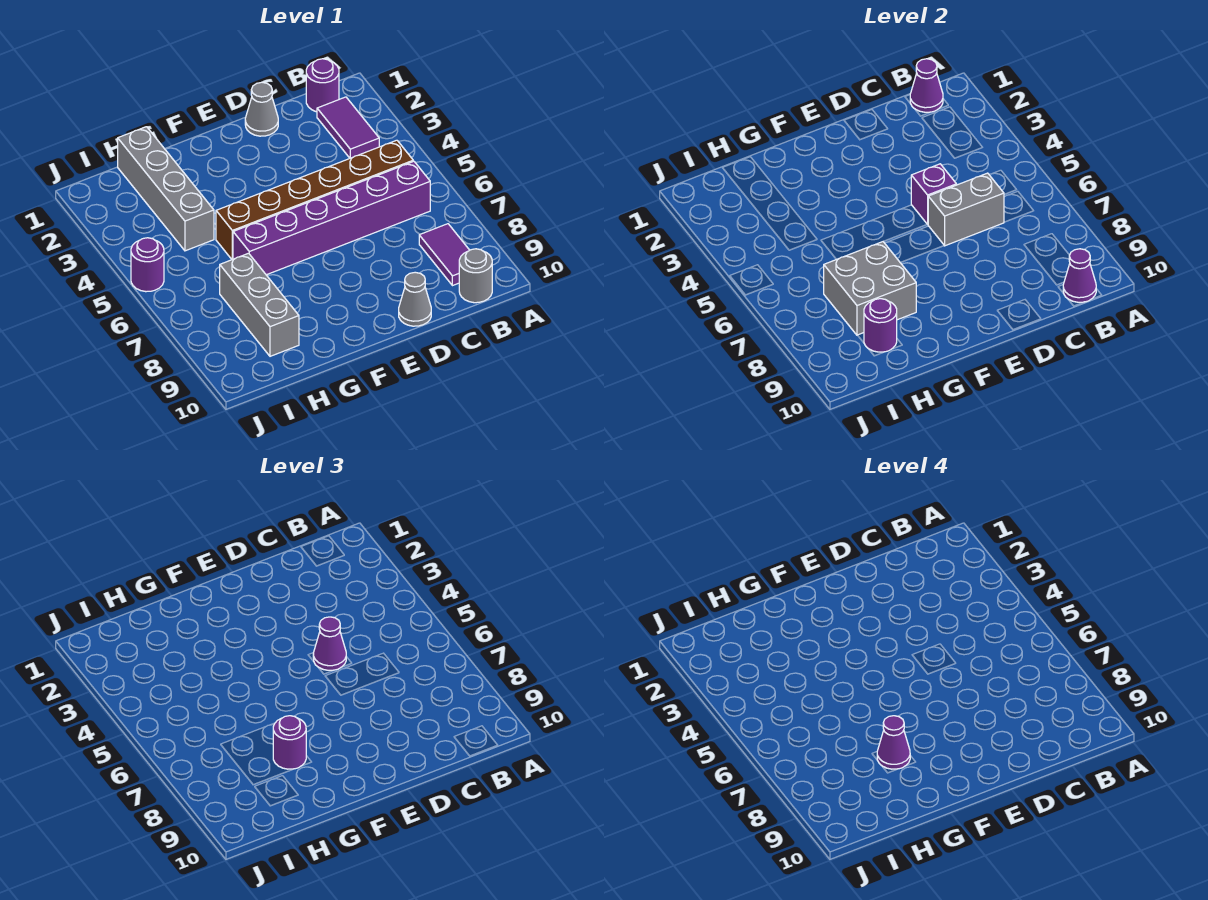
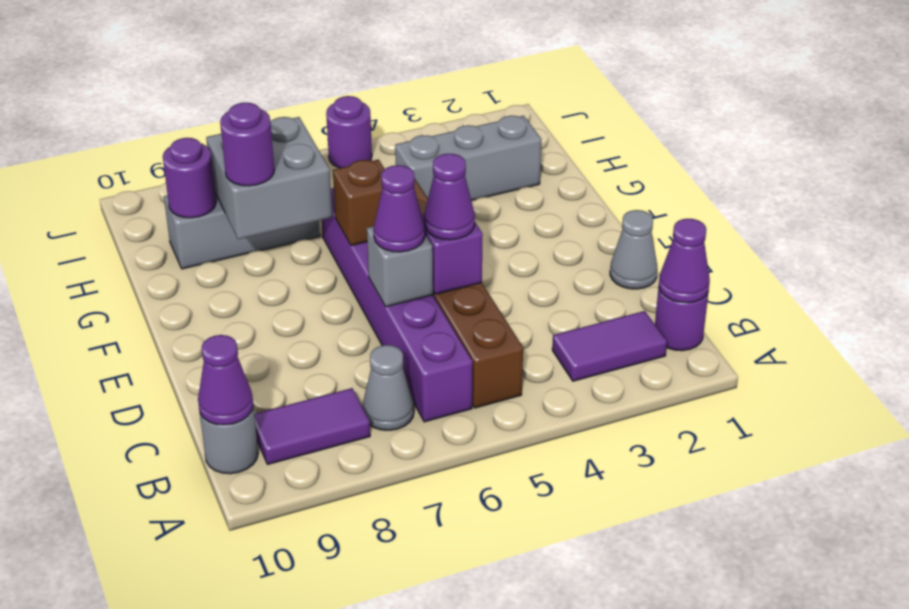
grey brick C6:D6 level 2 -> grey brick D6 level 2
grey cone D10 level 1 -> grey cone B7 level 1
none -> brown brick F6 level 2
purple cone G8 level 4 -> purple cone D6 level 3
grey brick H1:H4 level 1 -> grey brick H2:H4 level 1

